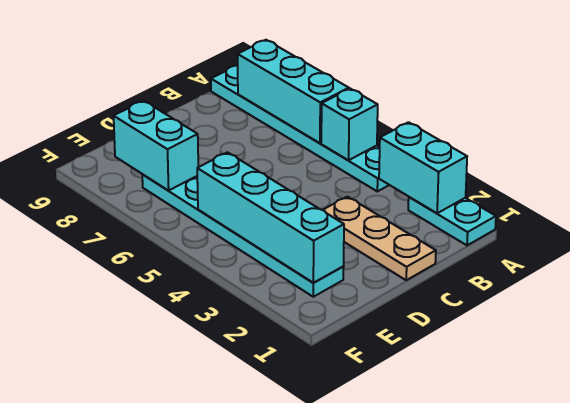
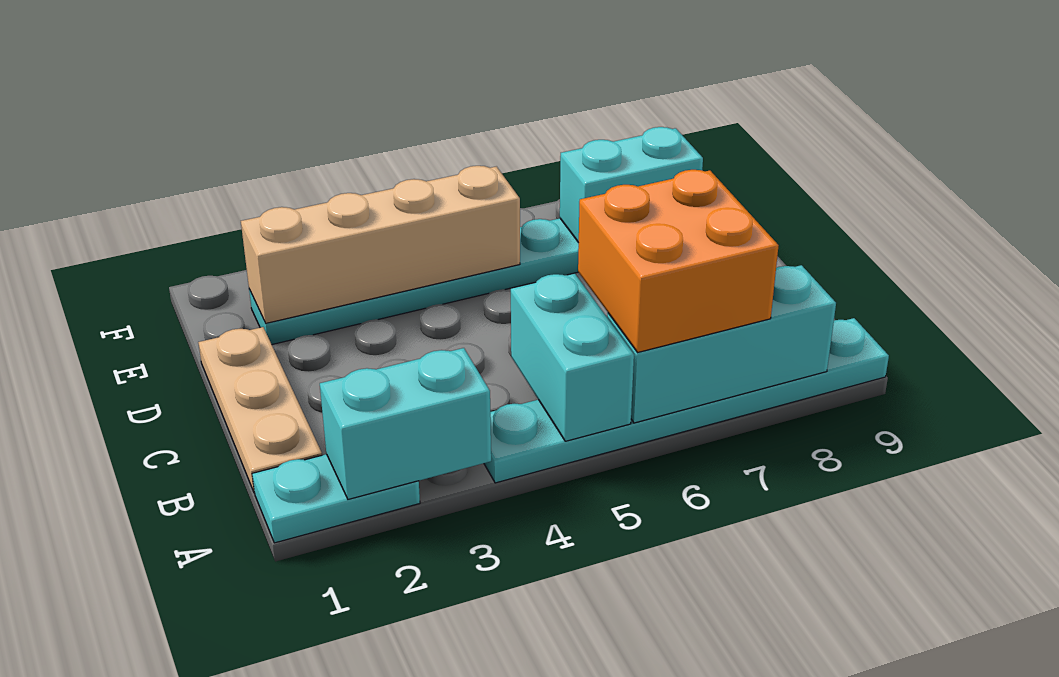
cyan brick A5 level 2 -> cyan brick A5:B5 level 2
none -> orange brick A6:B7 level 3
tan plate C1:C3 level 1 -> tan plate B1:D1 level 1
cyan brick E2:E5 level 2 -> tan brick E2:E5 level 2

